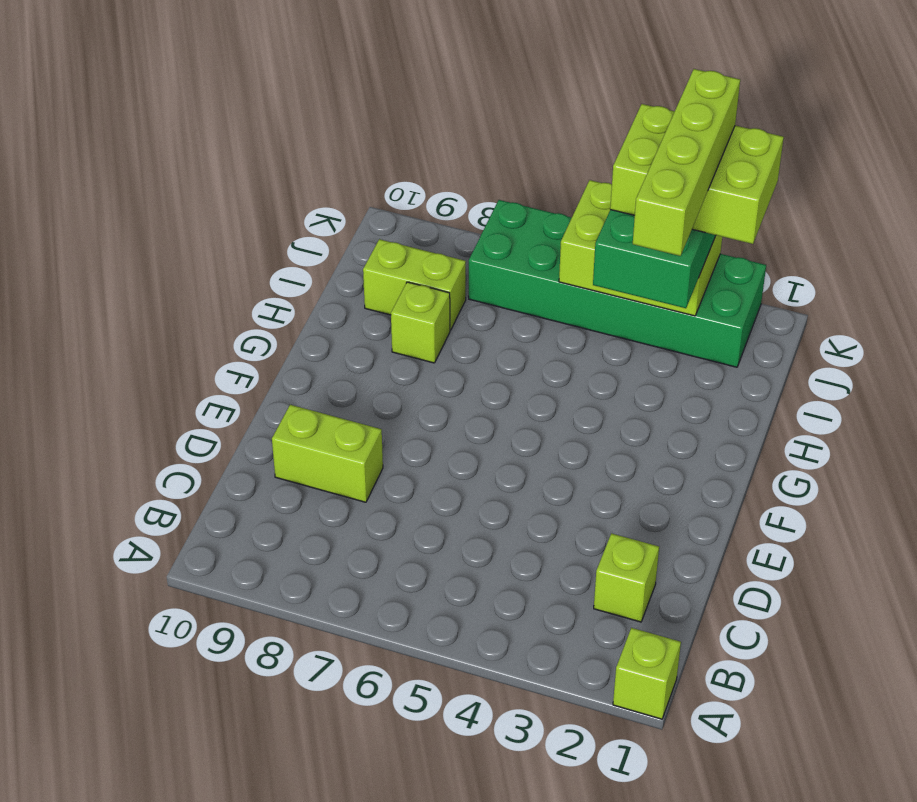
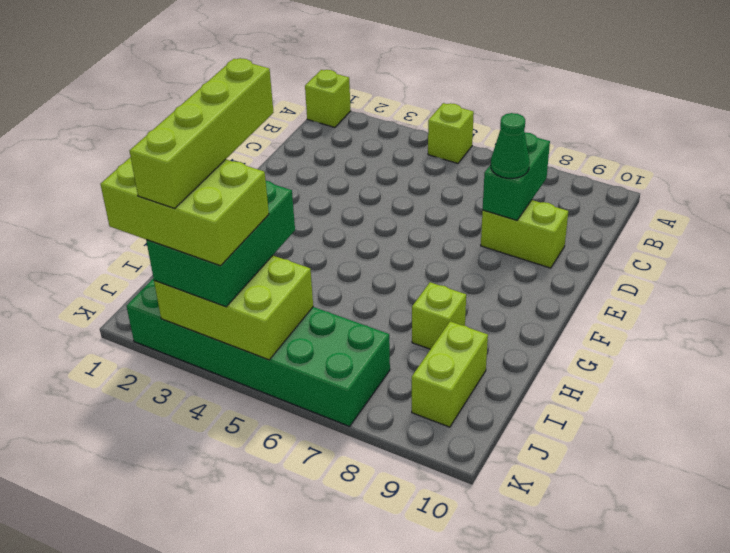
lime brick C2 level 1 -> lime brick A5 level 1
none -> green brick C8:D8 level 2
none -> green cone D8 level 3
lime brick I8:I9 level 1 -> lime brick I9:J9 level 1

